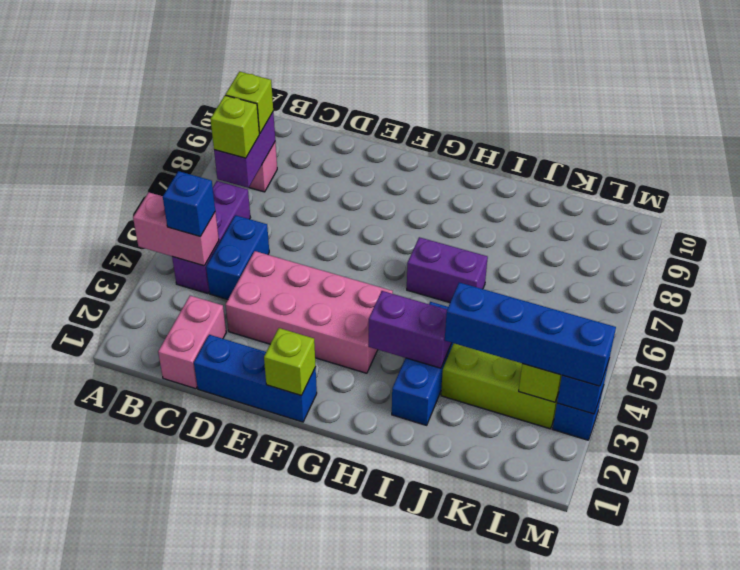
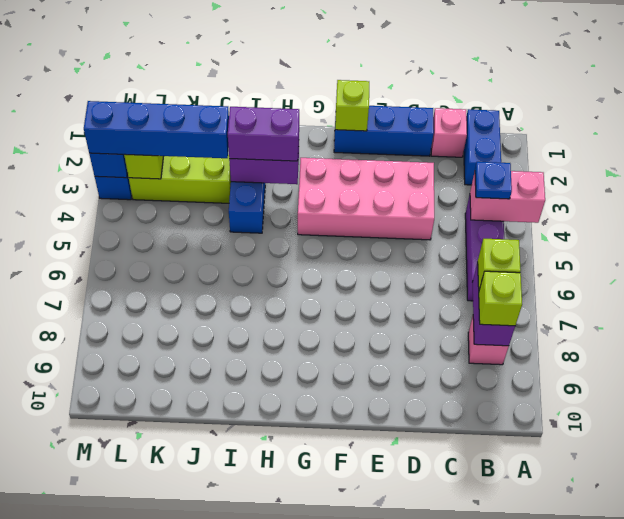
blue brick B4 level 3 -> blue plate B4 level 3
pink brick C1:C2 level 1 -> pink brick C1 level 1
blue brick C4:C5 level 1 -> blue brick B1:B2 level 1
purple brick H6:I6 level 1 -> purple brick H3:I3 level 3

